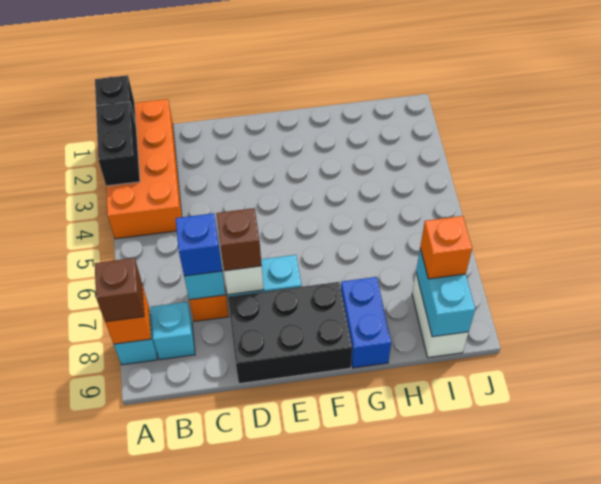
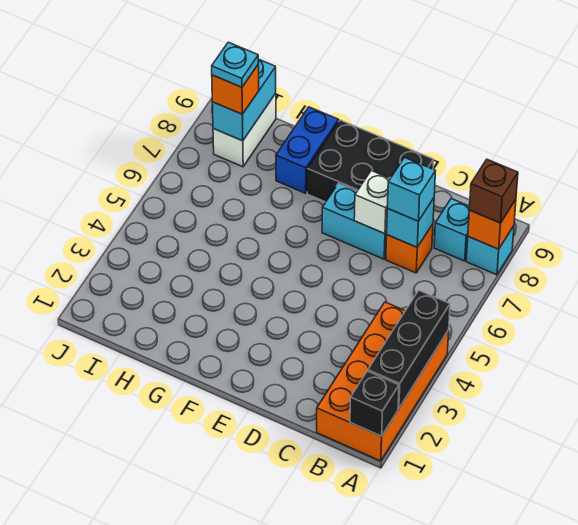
black brick A2:A3 level 2 -> black brick A2:A4 level 2
blue brick C7 level 3 -> cyan brick C7 level 3
brown brick D7 level 3 -> none
none -> cyan plate I8 level 4

